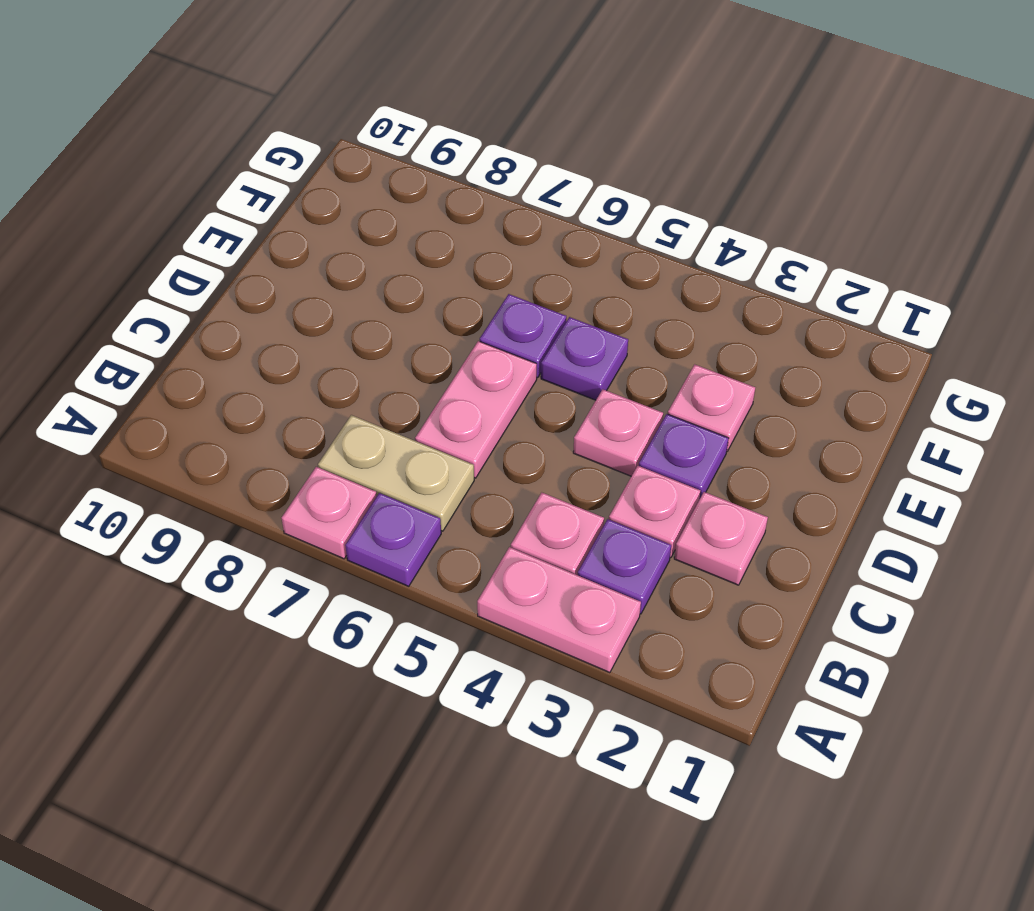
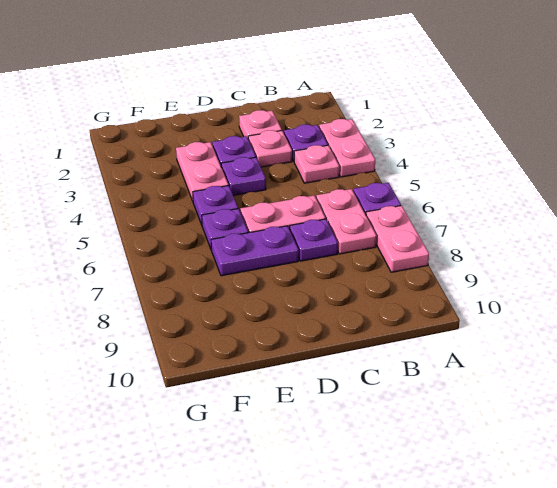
pink plate A7 level 1 -> pink plate A7:A8 level 1
tan plate B6:B7 level 1 -> pink plate B6:B7 level 1
none -> purple plate C7 level 1
pink plate D4 level 1 -> purple plate D4 level 1
none -> purple plate D7:E7 level 1
pink plate E3 level 1 -> pink plate E3:E4 level 1

